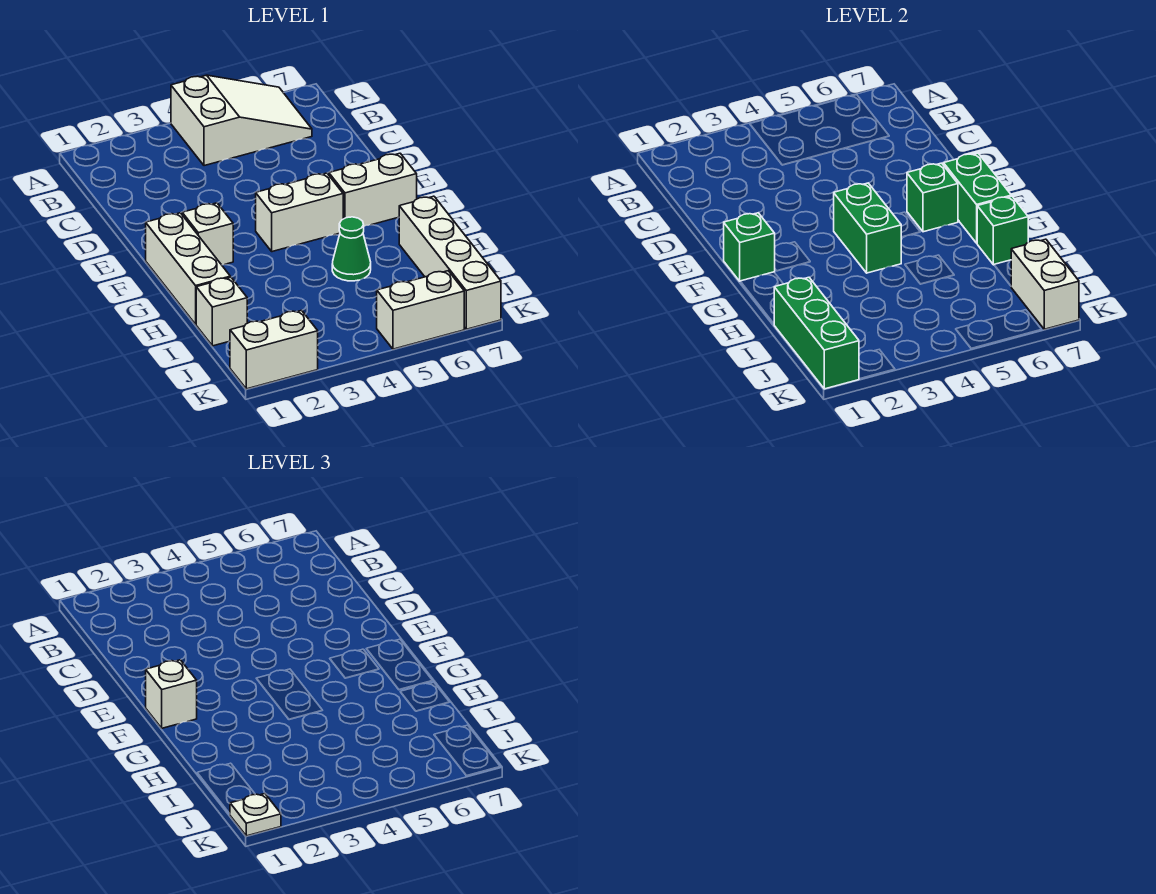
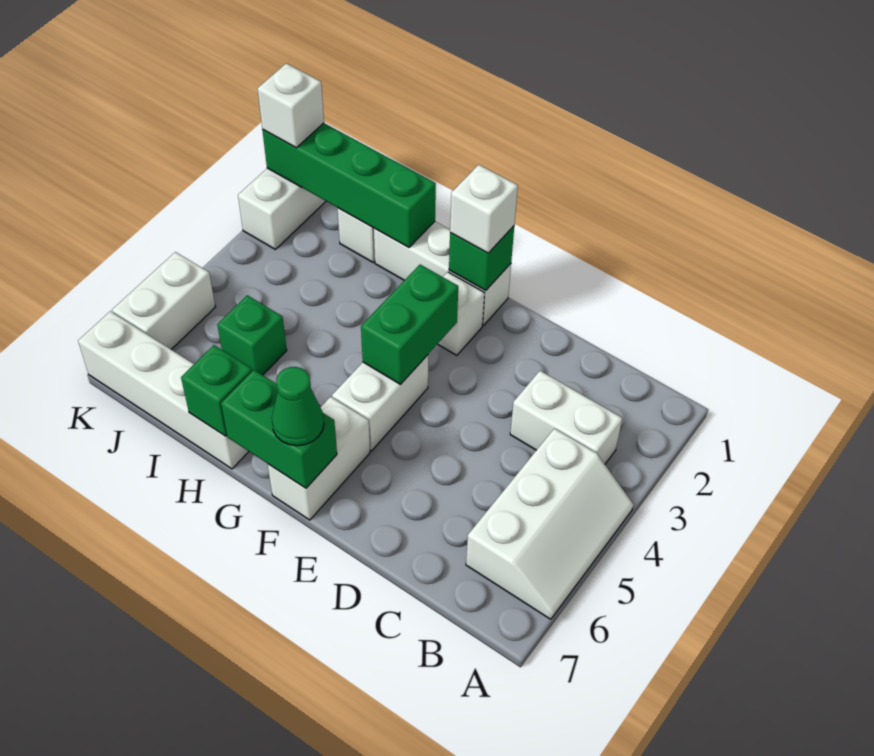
white slope A4:B6 level 1 top 4 -> white slope A4:B6 level 1 top B
green brick F4:G4 level 2 -> green brick F3:F4 level 2
green brick F6 level 2 -> green brick I5 level 1
green cone H5 level 1 -> green cone F7 level 3
green brick I1:K1 level 2 -> green brick H1:K1 level 2
white brick J7:K7 level 2 -> white brick B3:C3 level 1
white plate K1 level 3 -> white brick K1 level 3

